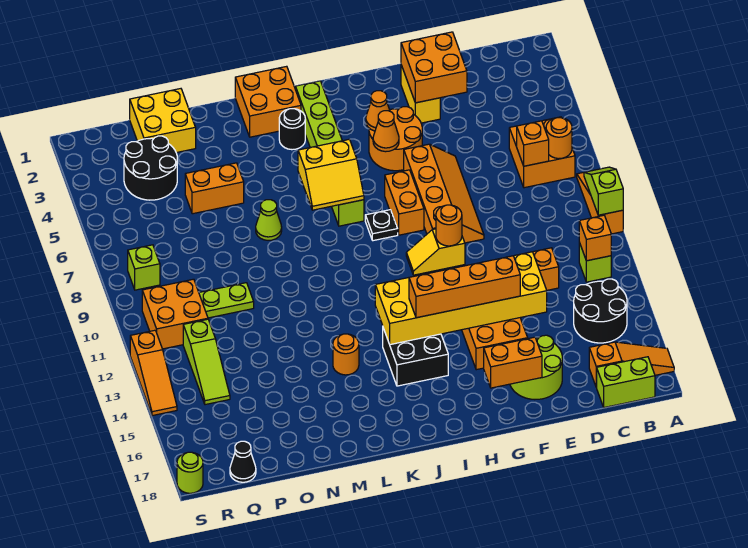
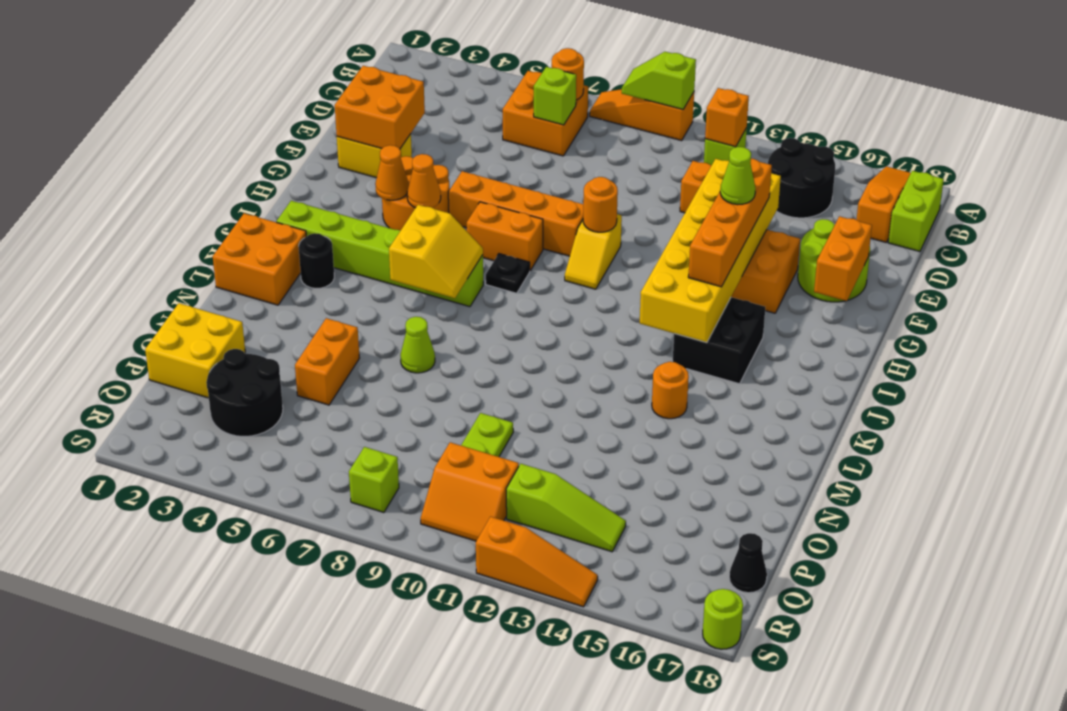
orange brick C7 level 2 -> lime brick C7 level 2
none -> lime cone G14 level 4
orange brick Q10:R11 level 1 -> orange slope Q10:R11 level 1 top Q

